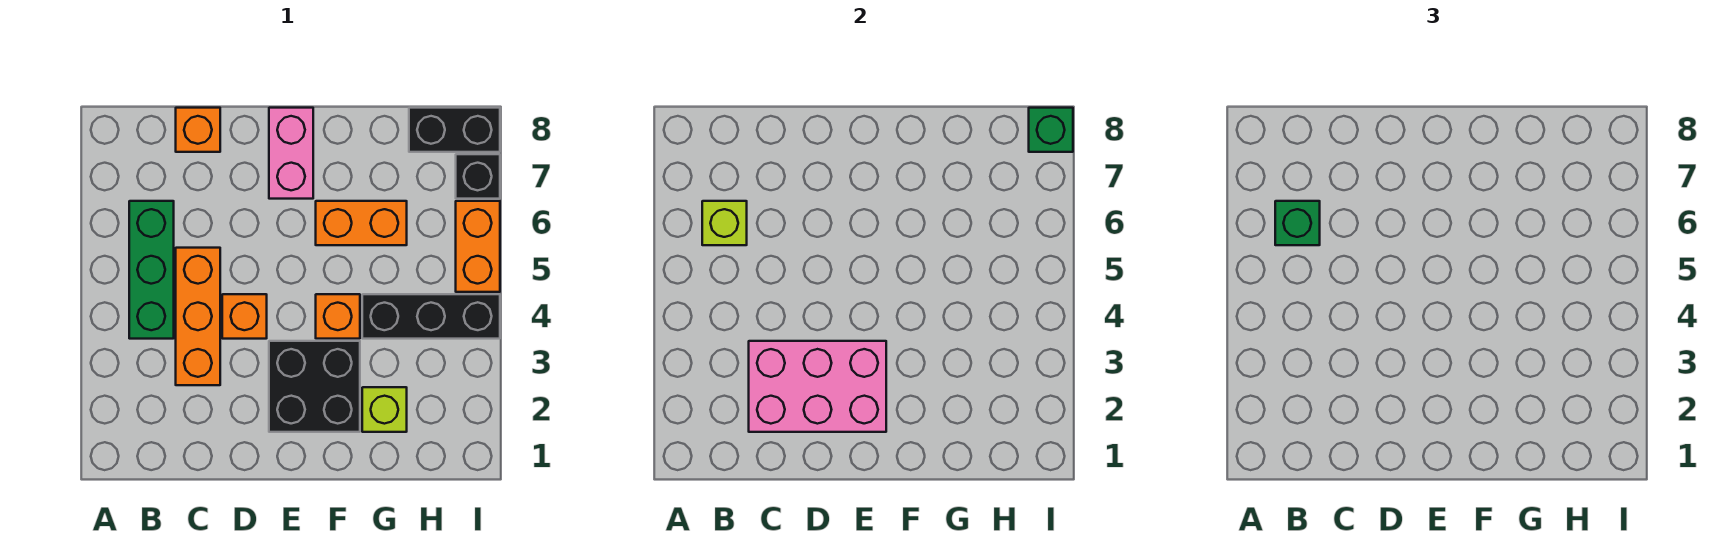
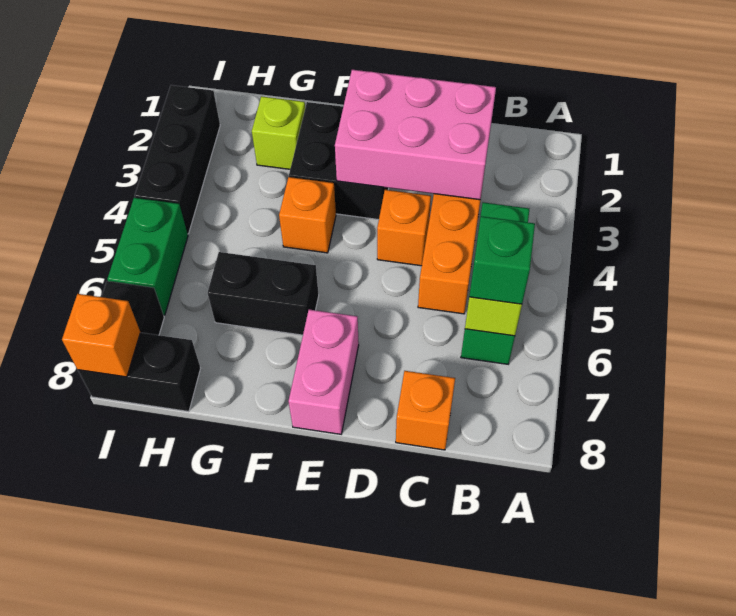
orange brick F6:G6 level 1 -> black brick F6:G6 level 1
black brick G4:I4 level 1 -> black brick I2:I4 level 1
orange brick I5:I6 level 1 -> green brick I5:I6 level 1
green brick I8 level 2 -> orange brick I8 level 2

